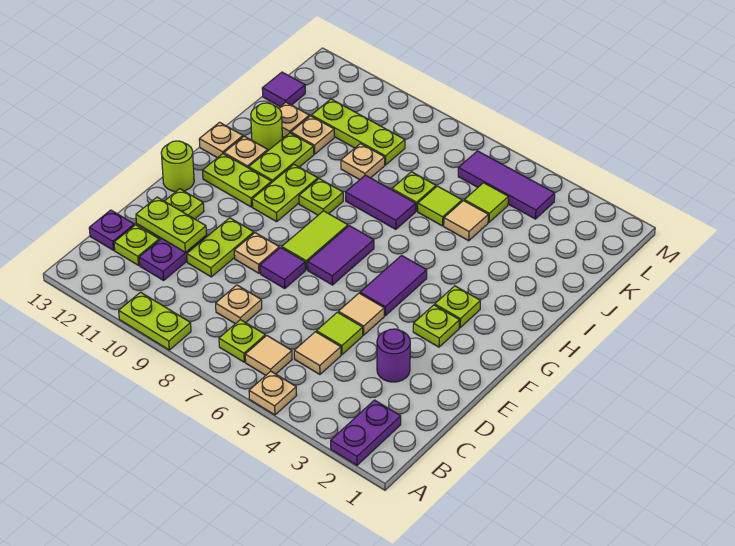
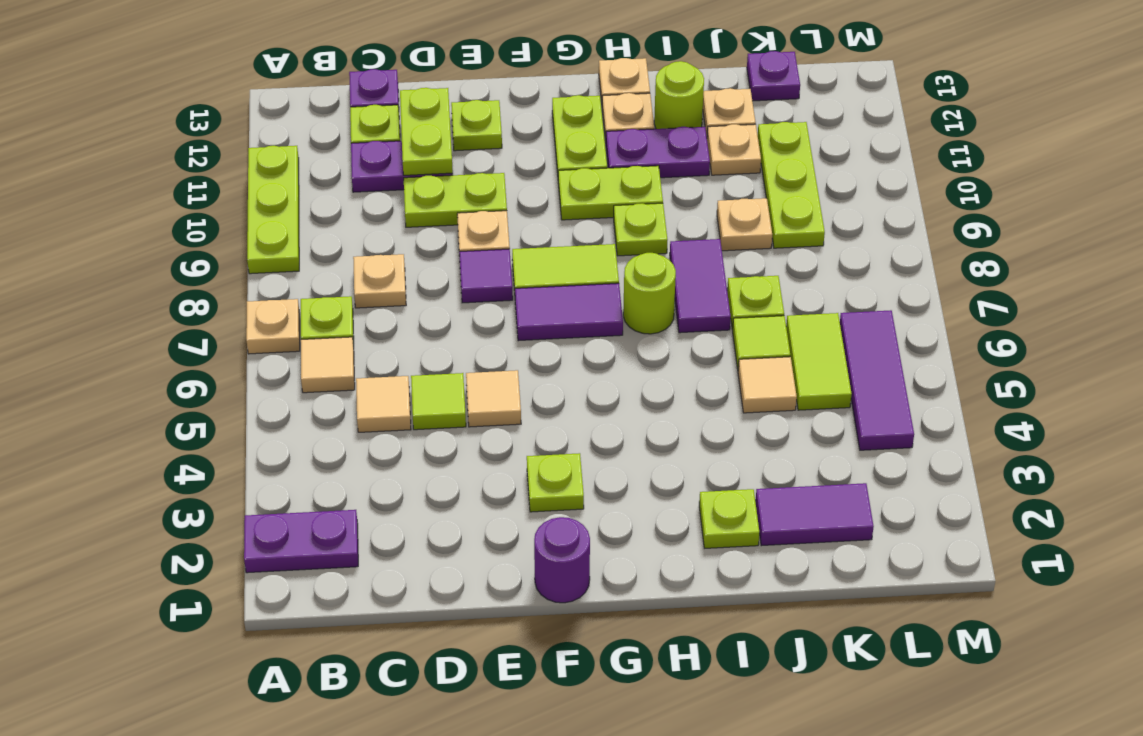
tan plate A5 level 1 -> tan plate A7 level 1
lime plate A9:A10 level 1 -> lime plate A9:A11 level 1
purple round brick D3 level 1 -> purple round brick F1 level 1
purple tile F5:G5 level 1 -> purple tile J2:K2 level 1
lime round brick F13 level 1 -> lime round brick H7 level 1
lime plate G3 level 1 -> lime plate I2 level 1
lime plate H11:I11 level 1 -> purple plate H11:I11 level 1
lime tile K5 level 1 -> lime tile K5:K6 level 1
purple tile K13 level 1 -> purple plate K13 level 1

